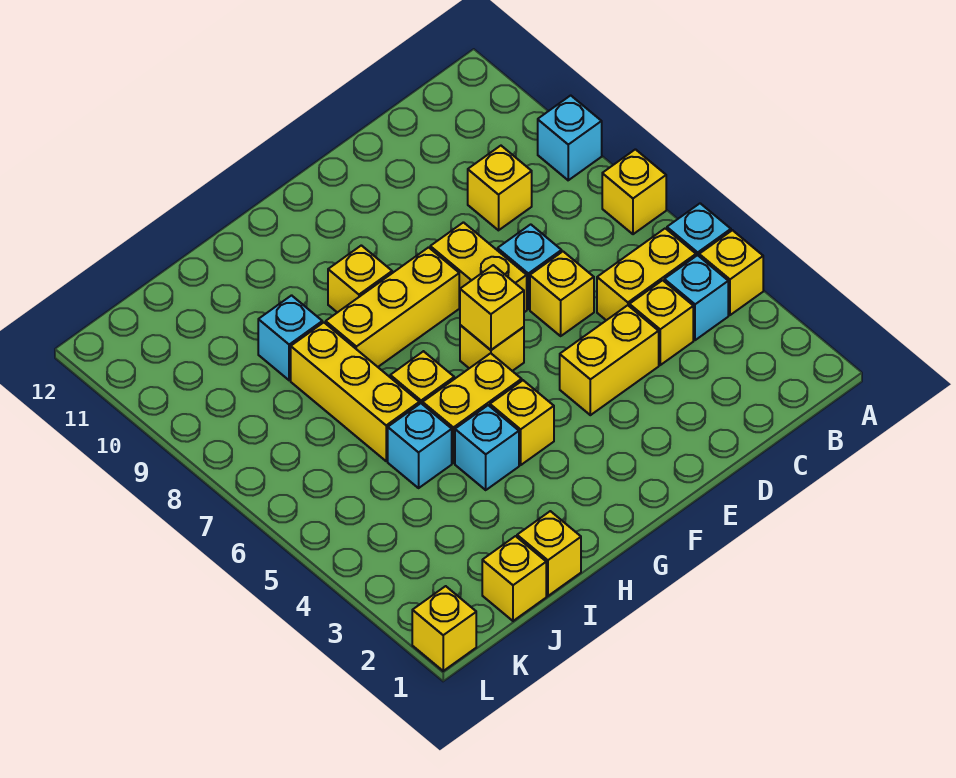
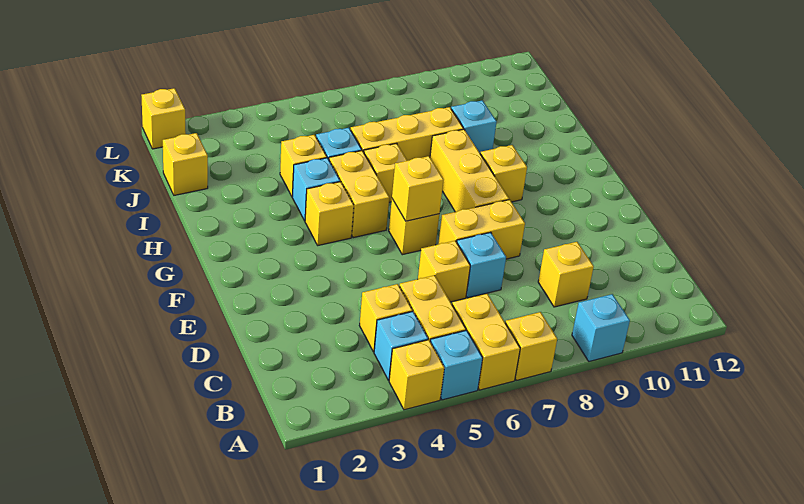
yellow brick D4:E4 level 1 -> yellow brick A6:B6 level 1
yellow brick I1 level 1 -> yellow brick I4 level 1

